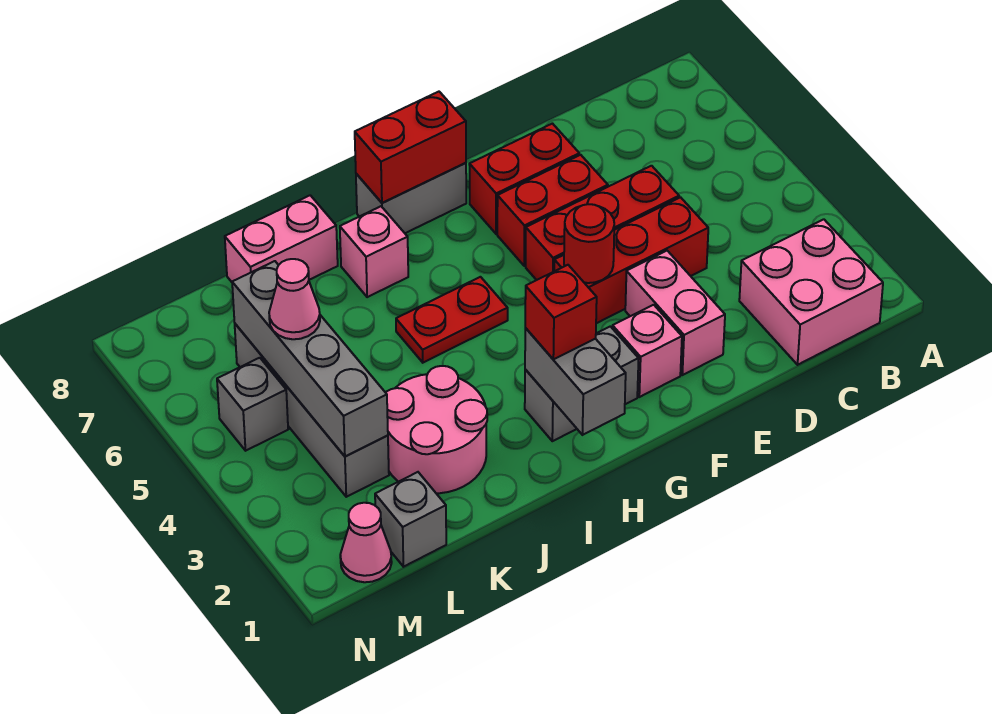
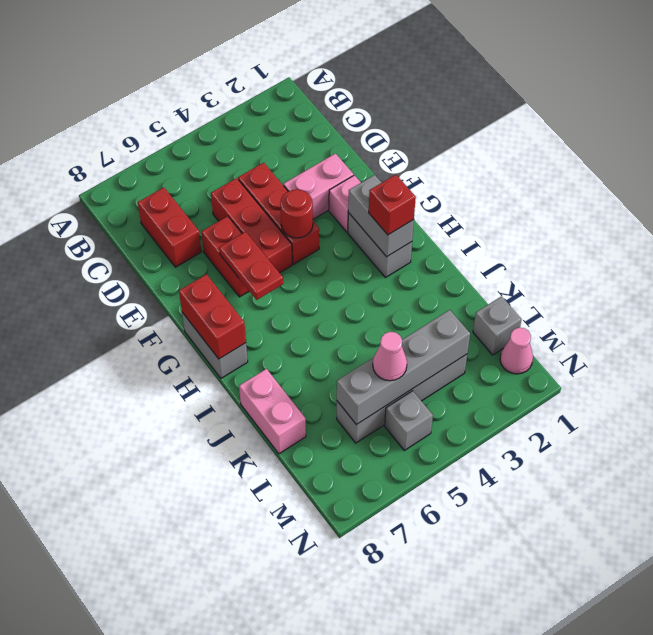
pink brick B1:C2 level 1 -> none
red brick E7:F7 level 1 -> red brick C7:D7 level 1
grey brick H1:H2 level 2 -> grey brick G2:H2 level 2
red plate H5:I5 level 1 -> red plate F6:G6 level 2
pink brick I7 level 1 -> none
pink round brick J2:K3 level 1 -> none

